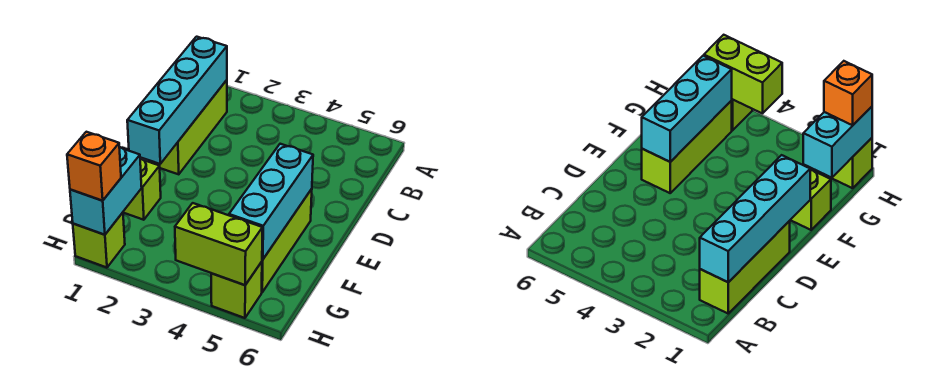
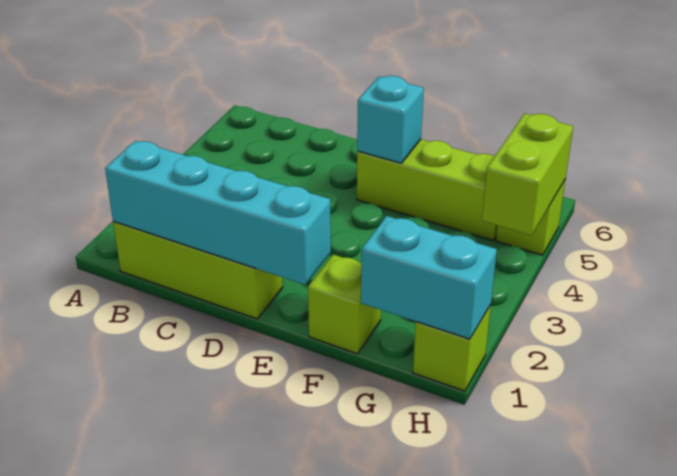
cyan brick E5:G5 level 2 -> cyan brick E5 level 2
orange brick H1 level 3 -> none

